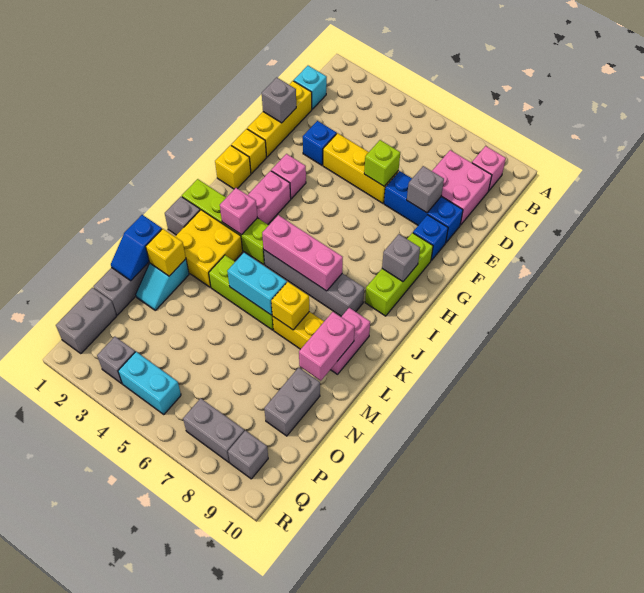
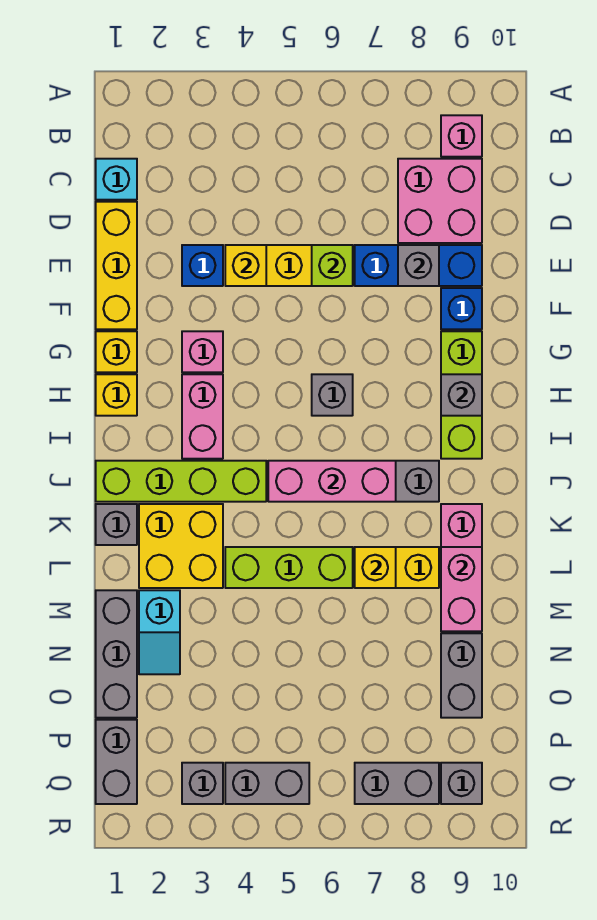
grey brick E1 level 2 -> grey brick H6 level 1
pink brick J3 level 2 -> none
cyan brick L5:L6 level 2 -> none
blue slope M1:N1 level 2 top M -> none
yellow brick M2 level 2 -> yellow brick E4 level 2
cyan brick Q4:Q5 level 1 -> grey brick Q4:Q5 level 1

